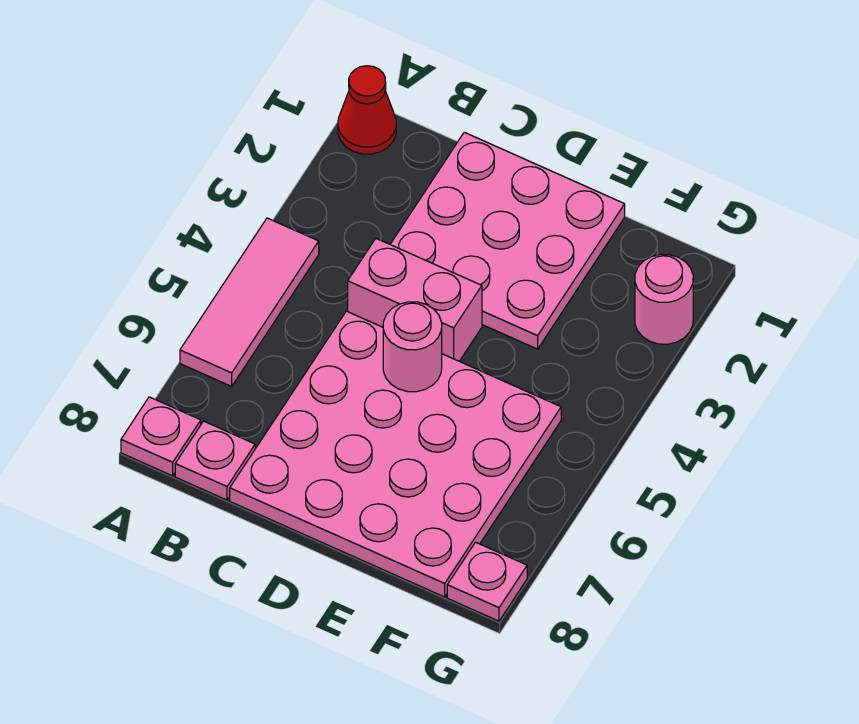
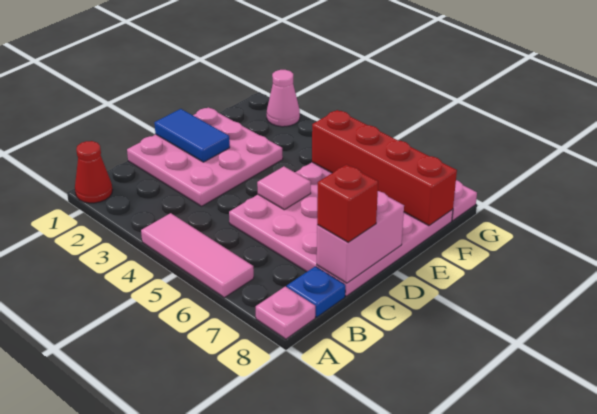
pink plate B8 level 1 -> blue plate B8 level 1
pink brick C4:D4 level 1 -> pink brick C8:D8 level 2
none -> red brick C8 level 3
none -> blue tile D1:D2 level 2
pink round brick D5 level 2 -> pink tile D5 level 2
none -> red brick F5:F8 level 2
pink round brick G2 level 1 -> pink cone G2 level 1

